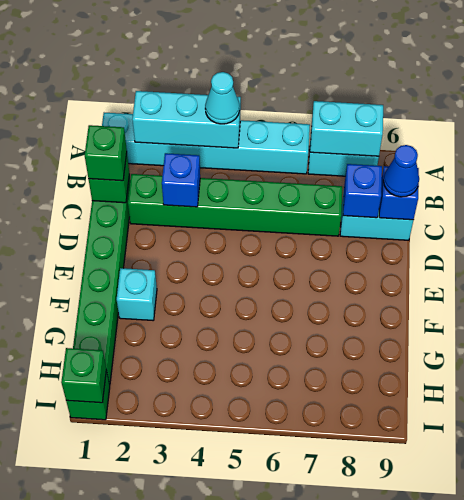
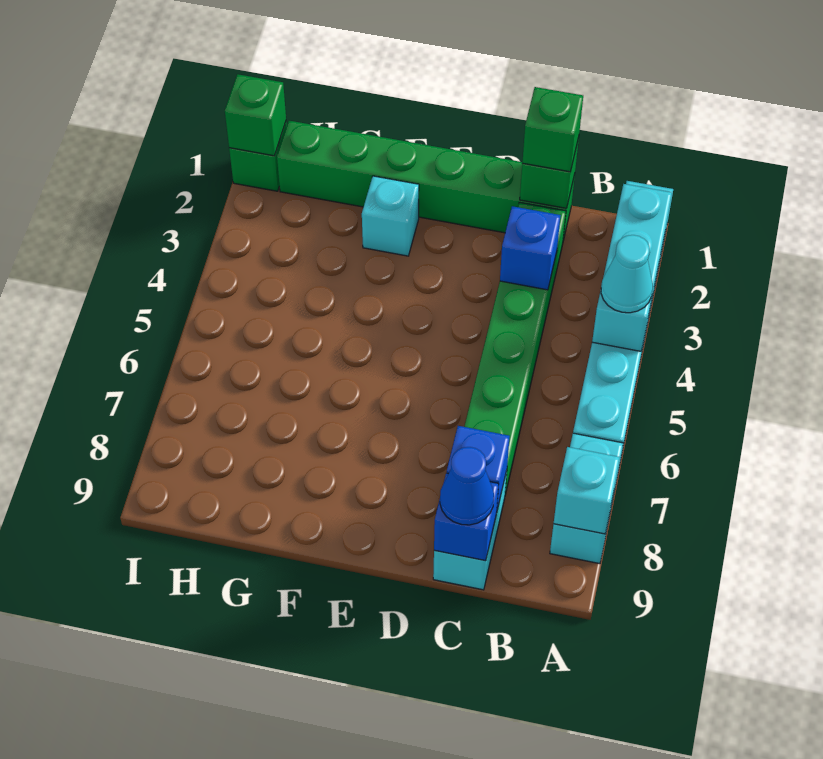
cyan brick A7:A8 level 2 -> cyan brick A8 level 2

